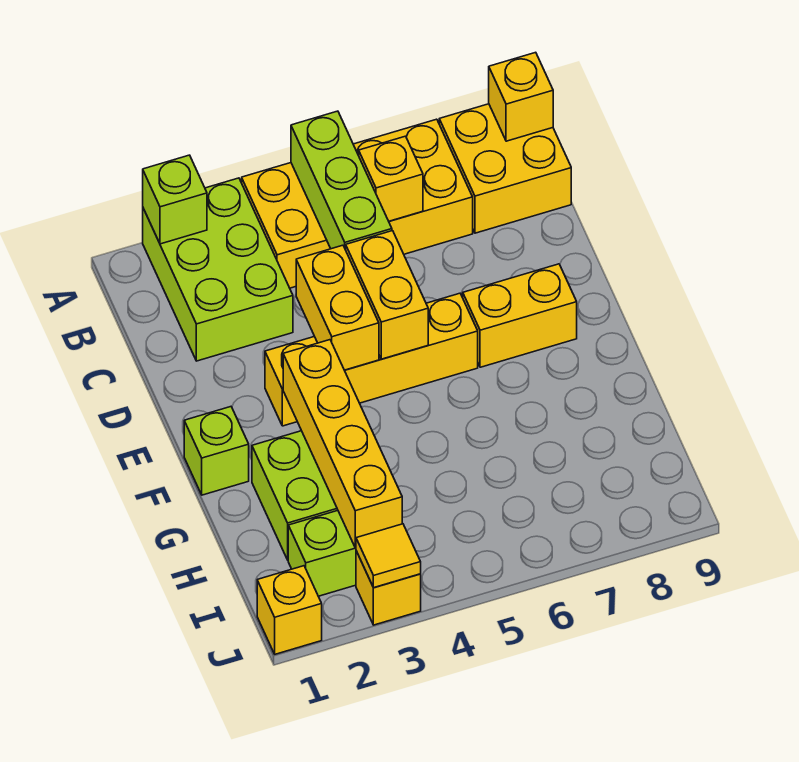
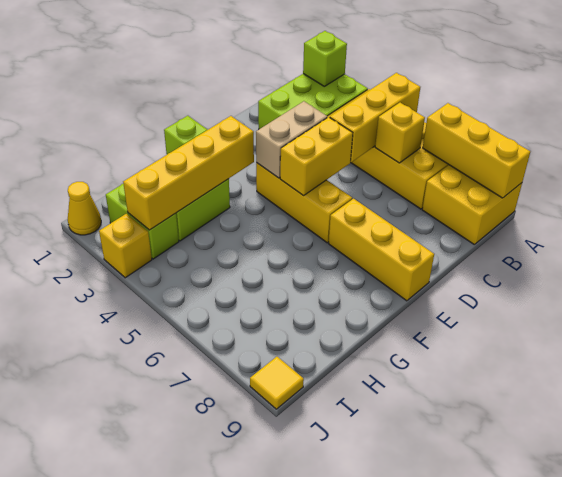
lime brick A5:C5 level 2 -> yellow brick A5:C5 level 2
yellow brick A9 level 2 -> yellow brick A7:A9 level 2
yellow brick D4:E4 level 2 -> tan brick D4:E4 level 2
yellow brick E3:E6 level 1 -> yellow brick E4:E6 level 1
yellow brick E7:E8 level 1 -> yellow brick E7:E9 level 1
yellow brick J1 level 1 -> yellow cone J1 level 1
yellow tile J3 level 2 -> yellow tile J9 level 1

